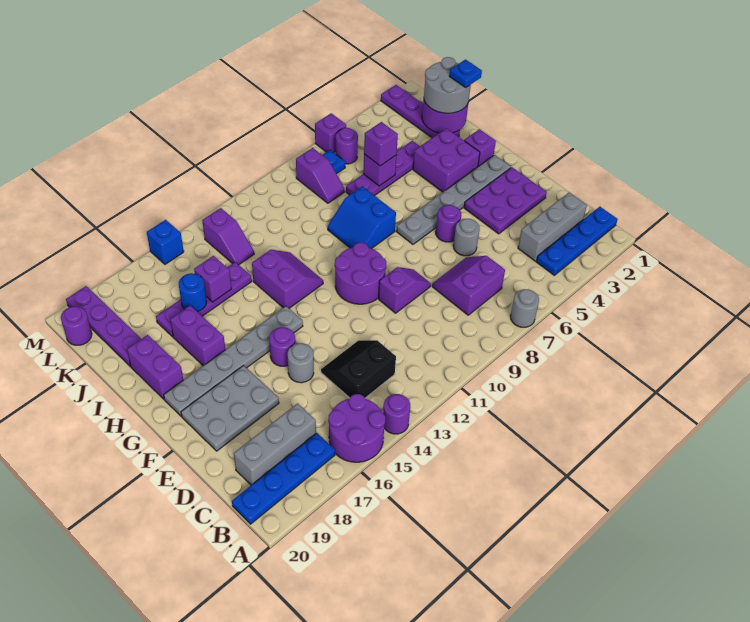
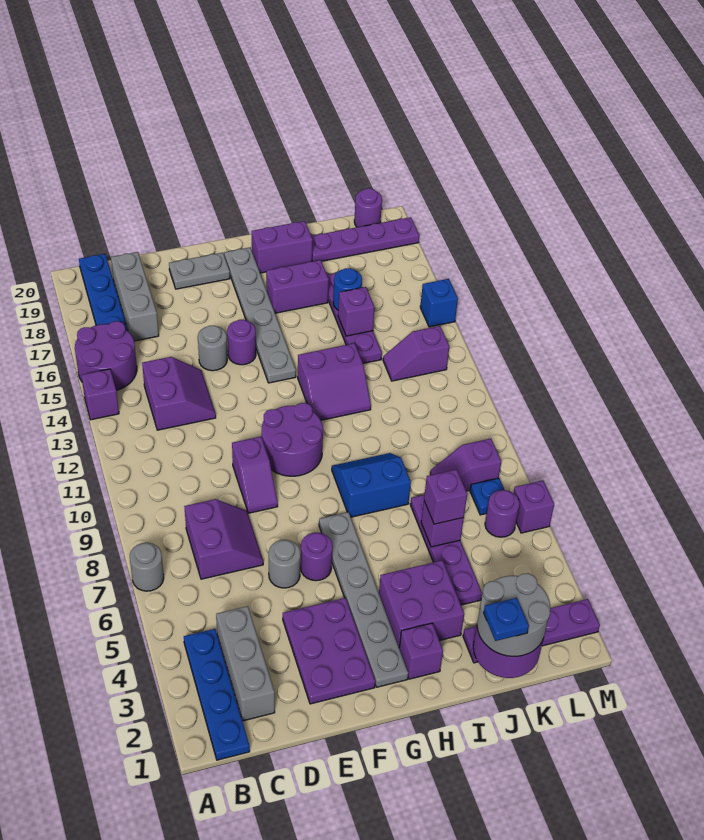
purple round brick A14 level 1 -> purple brick A14 level 1
black slope C13:D14 level 1 top C -> purple slope C13:D14 level 1 top C
grey plate E17:F19 level 1 -> grey plate E19:F19 level 1

